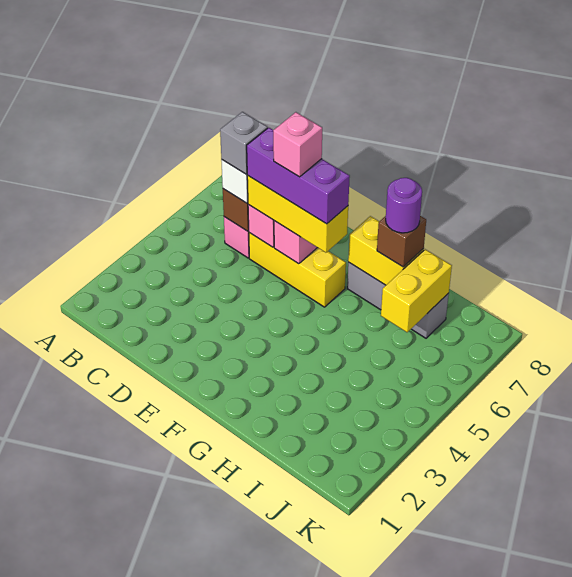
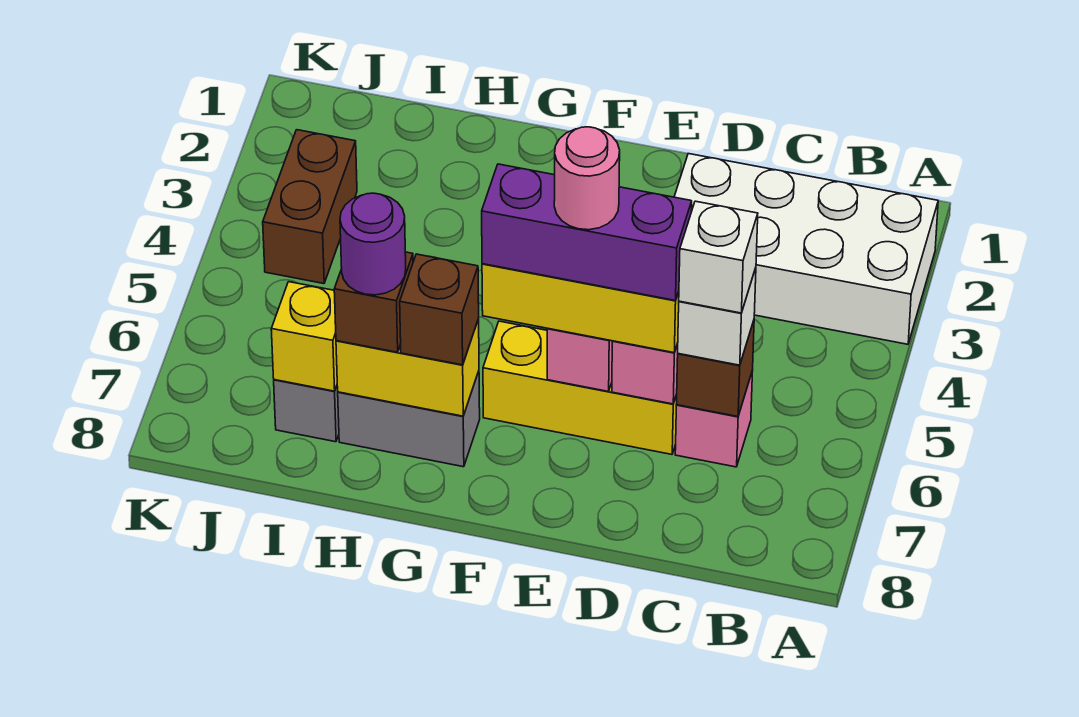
none -> white brick A2:D3 level 1
grey brick C6 level 4 -> white brick C6 level 4
pink brick E6 level 5 -> pink round brick E6 level 5
none -> brown brick G7 level 3
yellow brick I6:I7 level 2 -> yellow brick I7 level 2
none -> brown brick J3:J4 level 1

